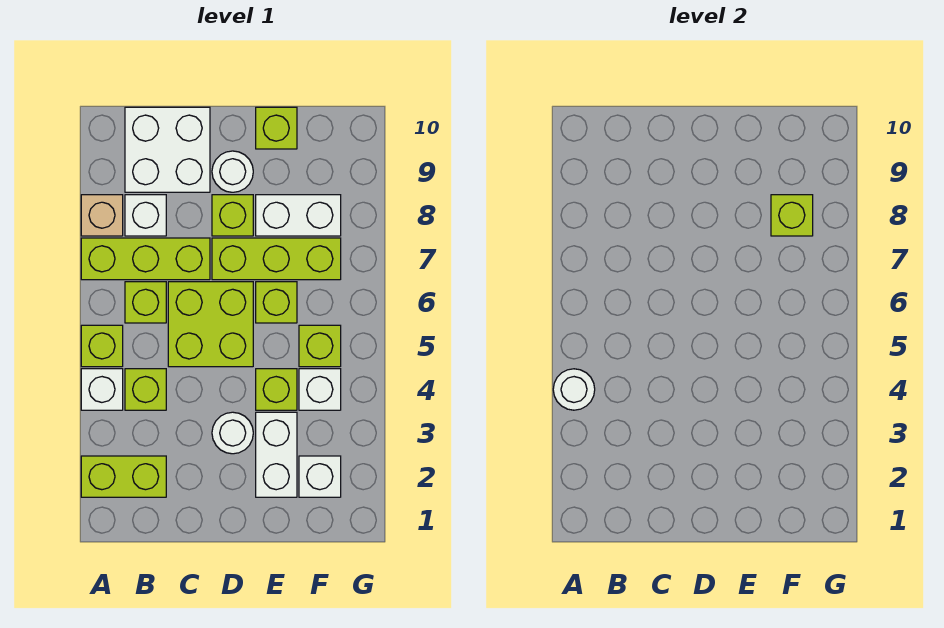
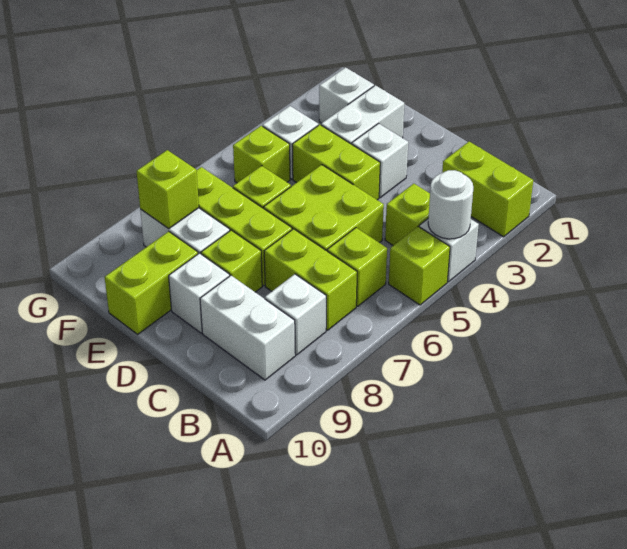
lime brick A7:C7 level 1 -> lime brick B7:C7 level 1
tan brick A8 level 1 -> none
white brick B9:C10 level 1 -> white brick B9:C9 level 1
white round brick D3 level 1 -> white brick D3 level 1
white round brick D9 level 1 -> white brick D9 level 1
lime brick E4 level 1 -> lime brick D4:E4 level 1
lime brick E10 level 1 -> lime brick E9:E10 level 1

